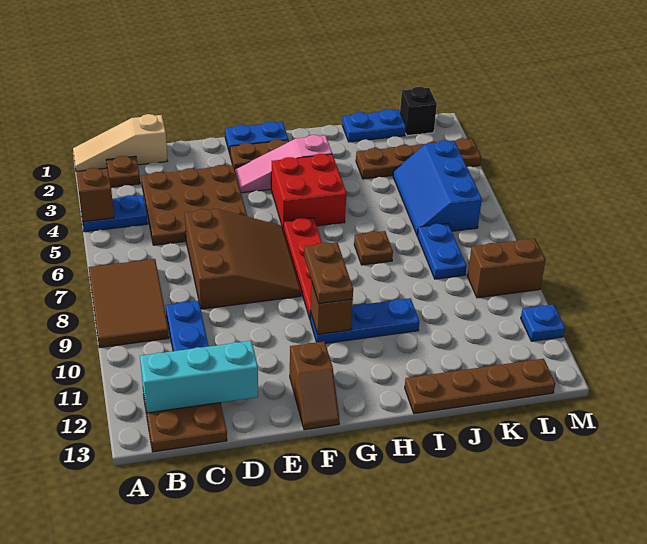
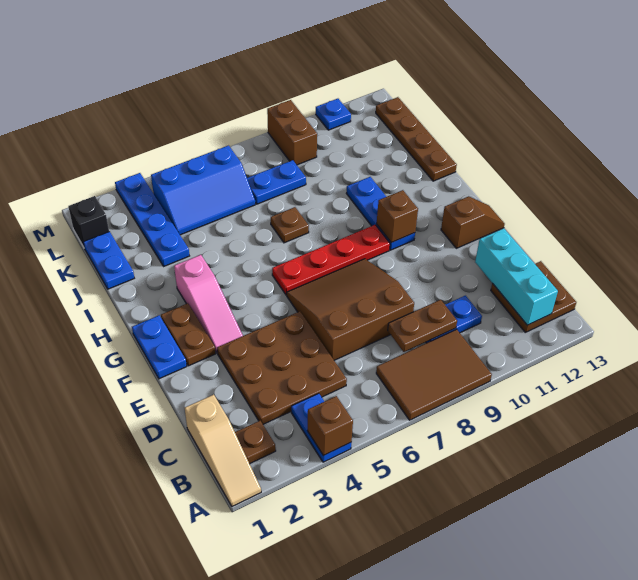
red brick G4:H5 level 1 -> none
brown plate G9:G10 level 3 -> brown plate C8:C9 level 2
brown plate J3:M3 level 1 -> blue plate J3:M3 level 1

